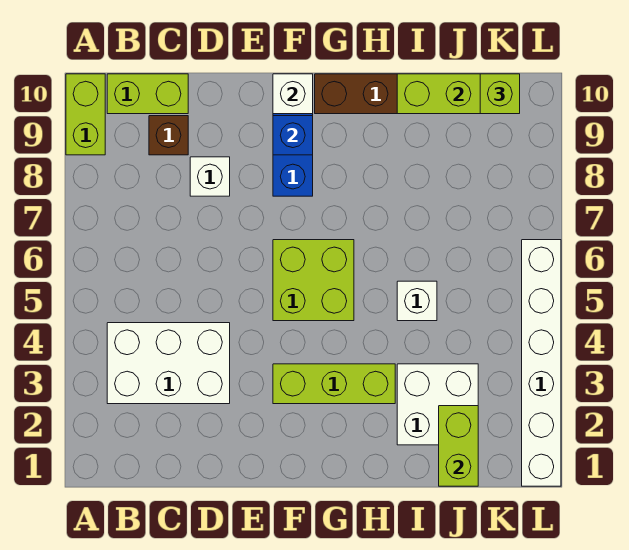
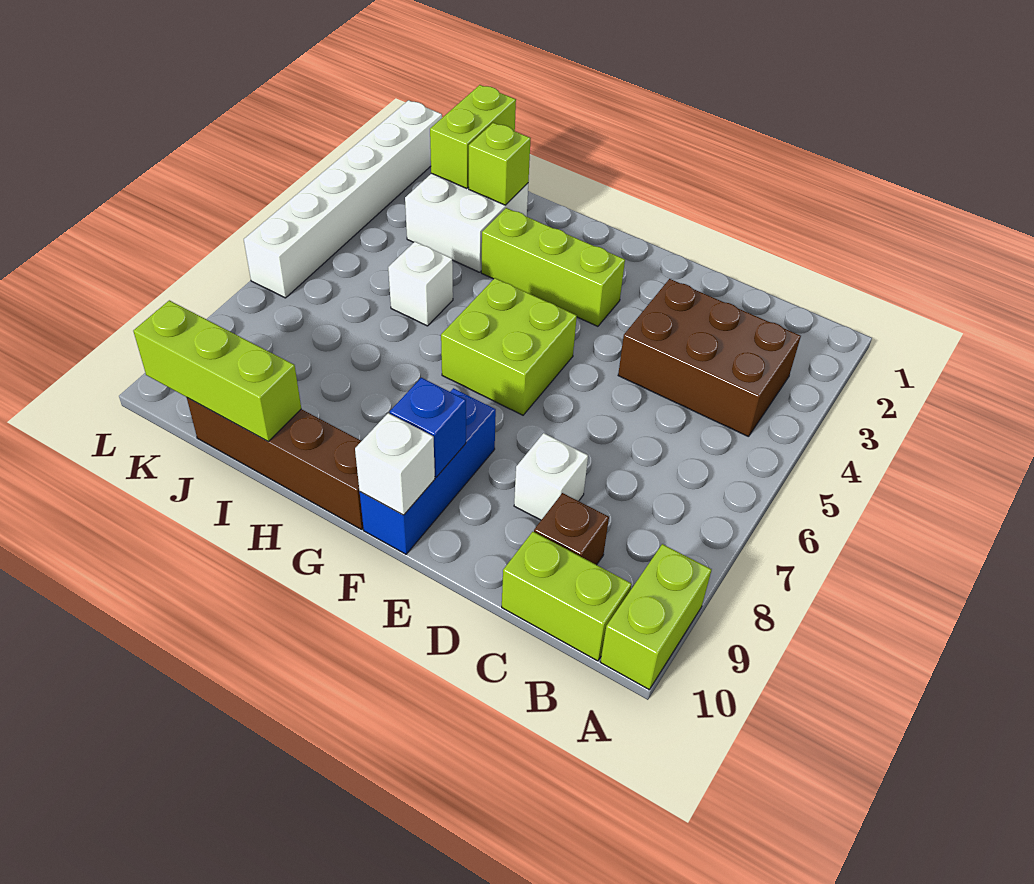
white brick B3:D4 level 1 -> brown brick B3:D4 level 1
lime brick K10 level 3 -> lime brick I2 level 2

